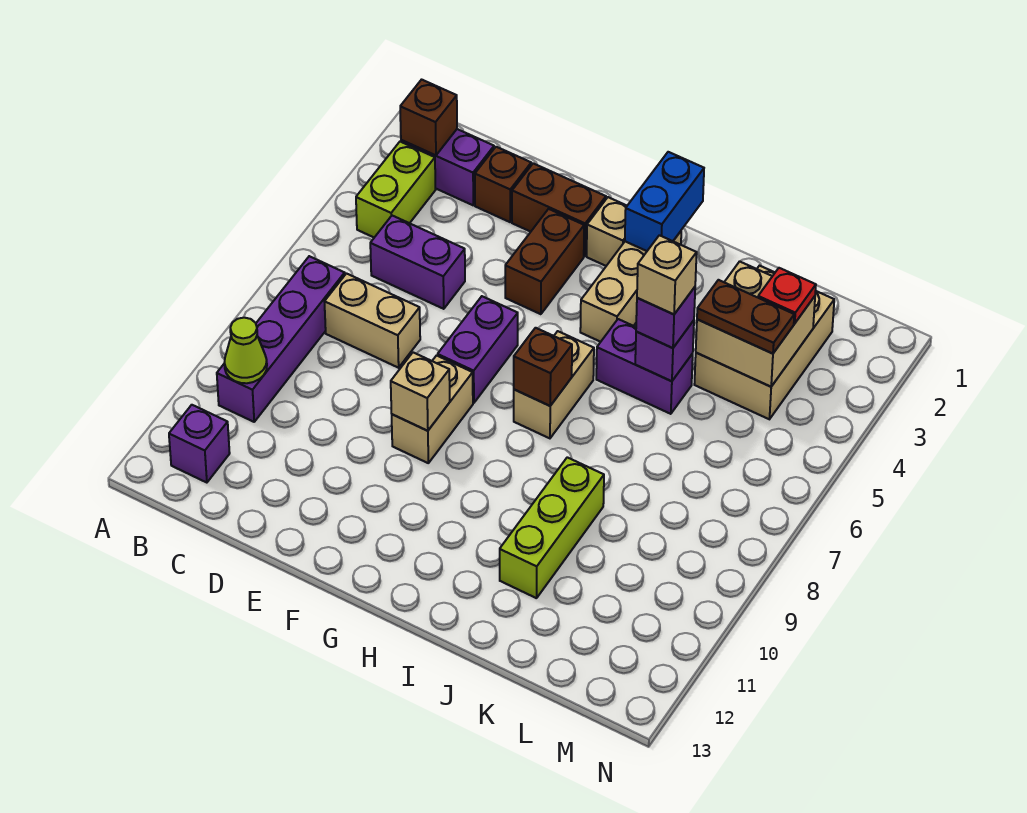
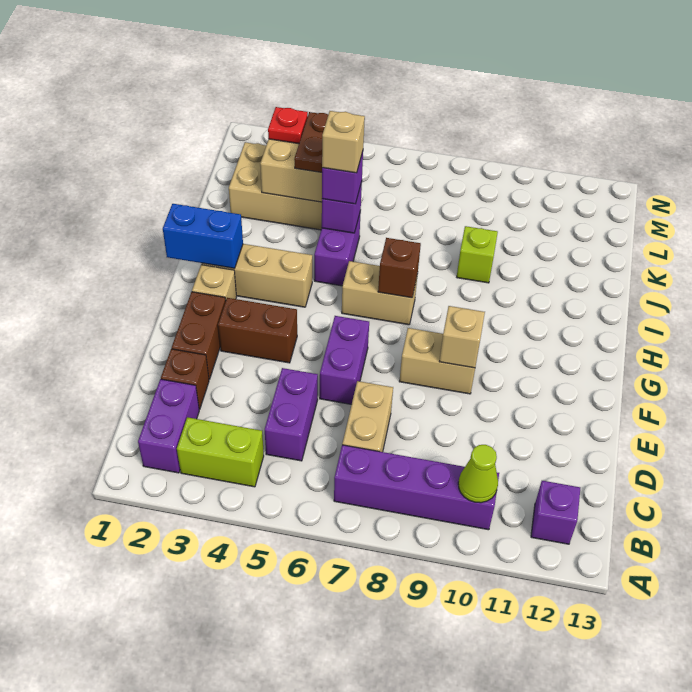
brown brick B2 level 2 -> none
purple brick F6:F7 level 1 -> purple brick E6:F6 level 1
lime brick J9:J11 level 1 -> lime brick J9 level 1

